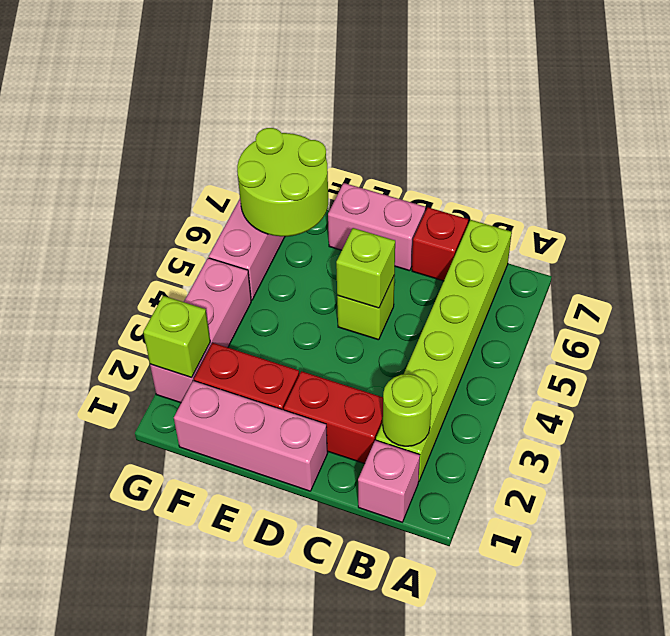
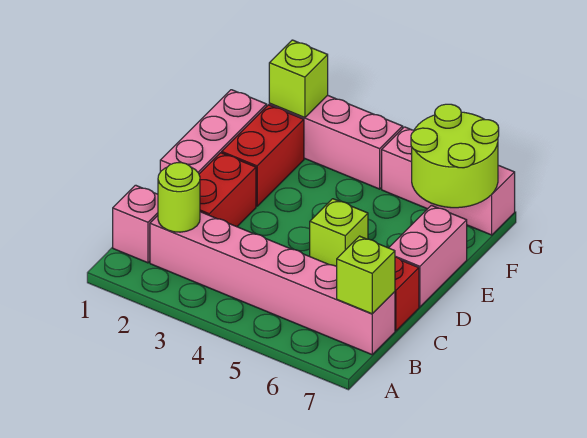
lime brick B2:B7 level 1 -> pink brick B2:B7 level 1
lime brick D5 level 2 -> lime brick B7 level 2

